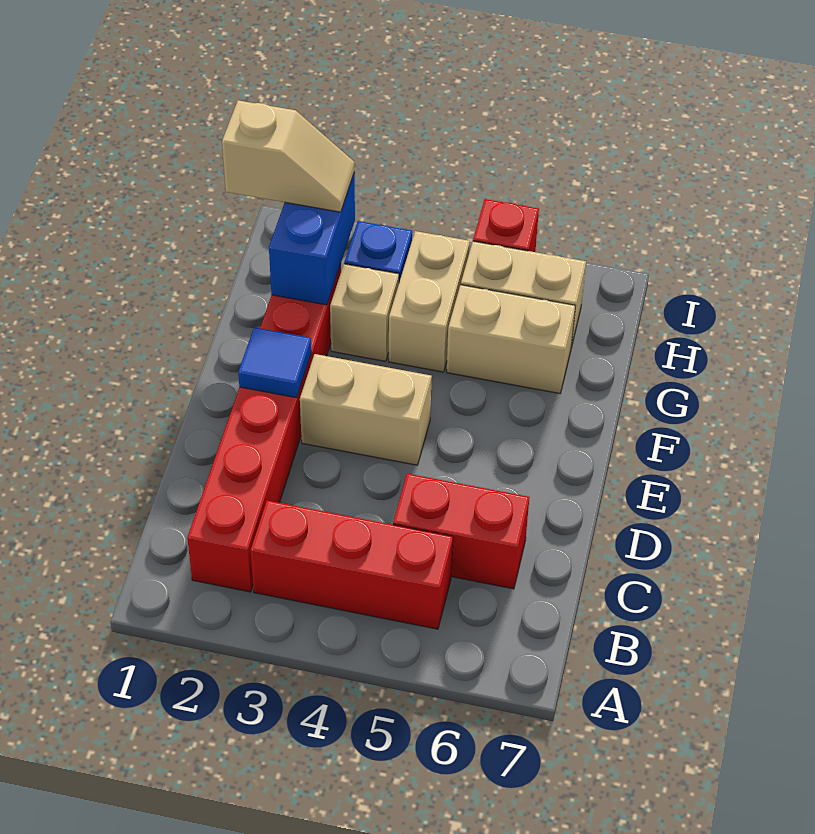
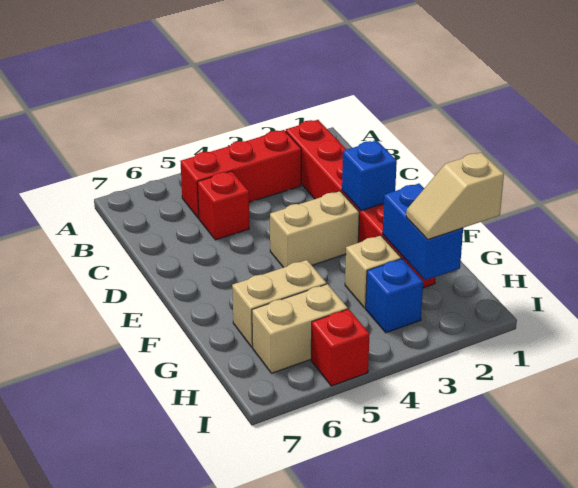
red brick C5:C6 level 1 -> red brick C5 level 1
blue tile E2 level 2 -> blue brick E2 level 2
tan brick G4:H4 level 1 -> none

